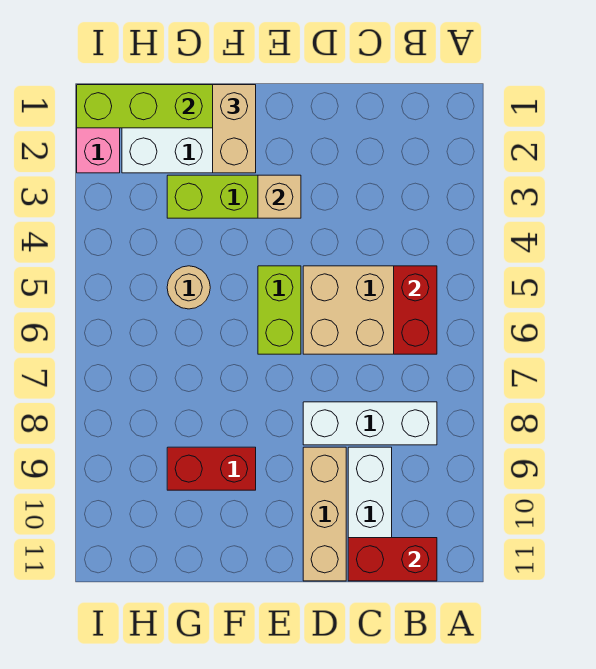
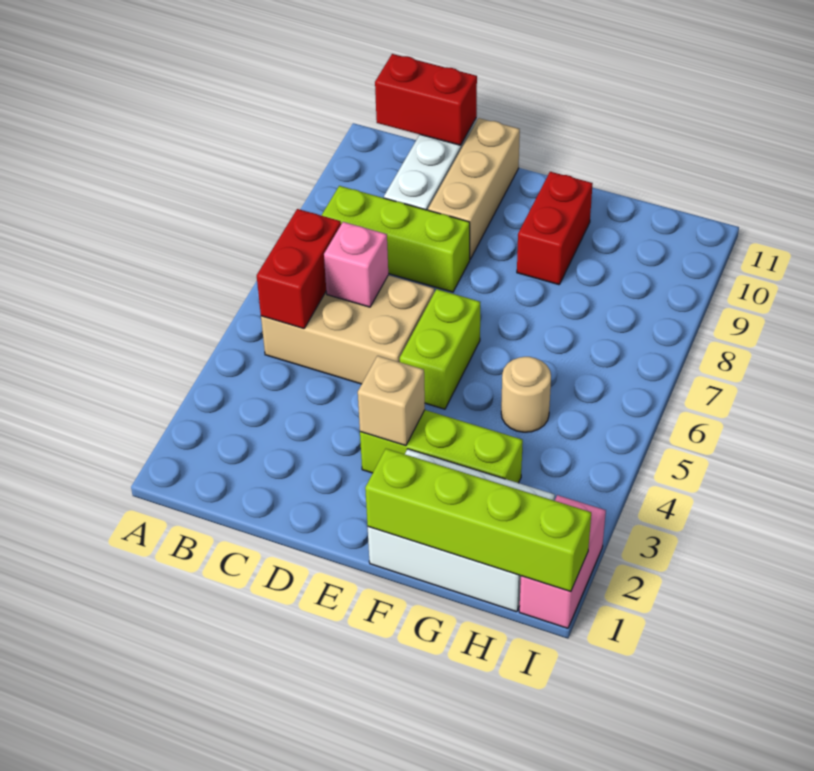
white brick B8:D8 level 1 -> lime brick B8:D8 level 1
none -> pink brick C6 level 2
tan brick F1:F2 level 3 -> none
red brick F9:G9 level 1 -> red brick F9:F10 level 1

